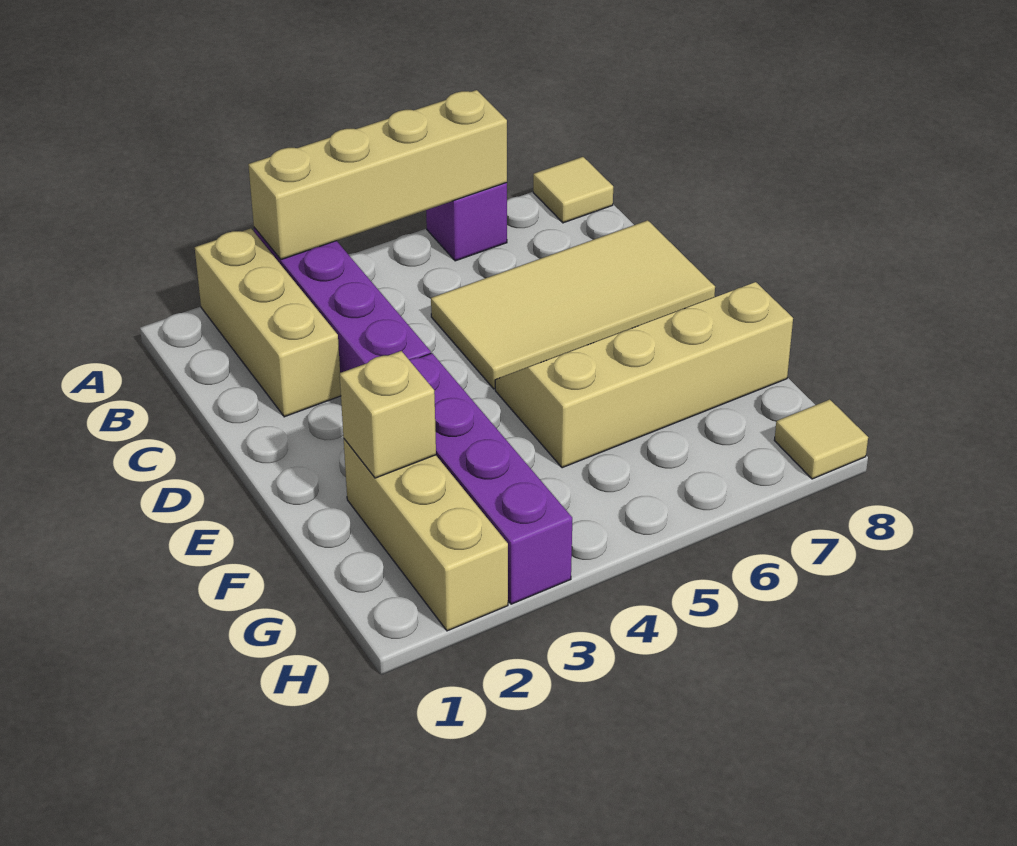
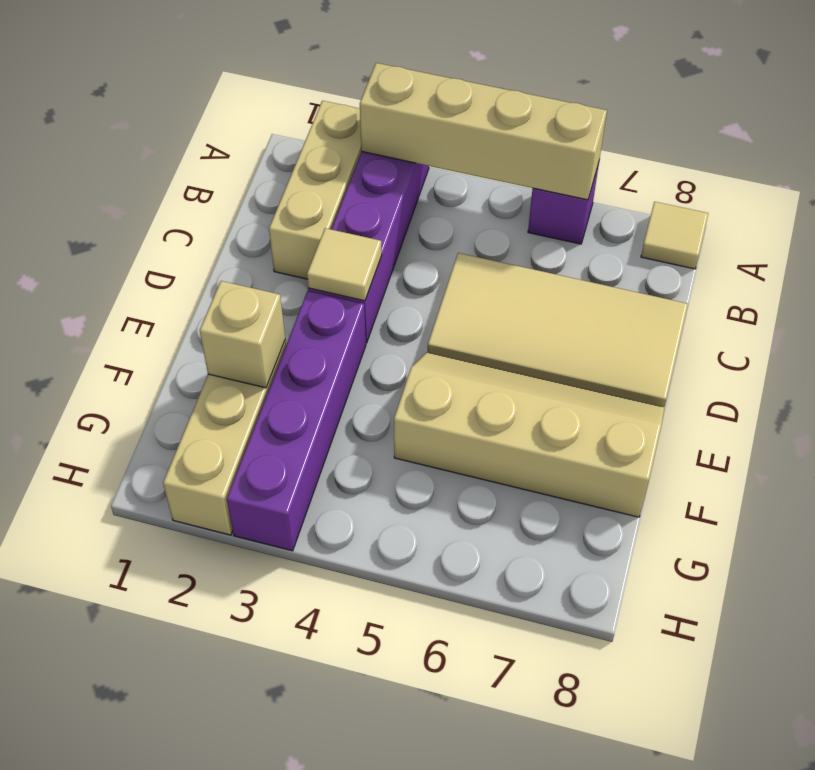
tan tile H8 level 1 -> tan tile D3 level 2

